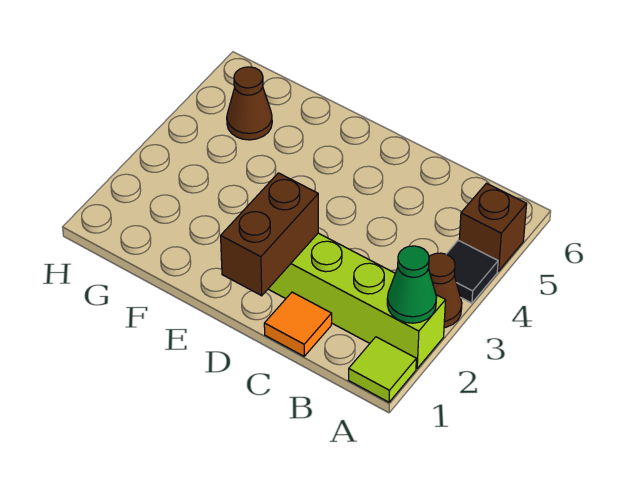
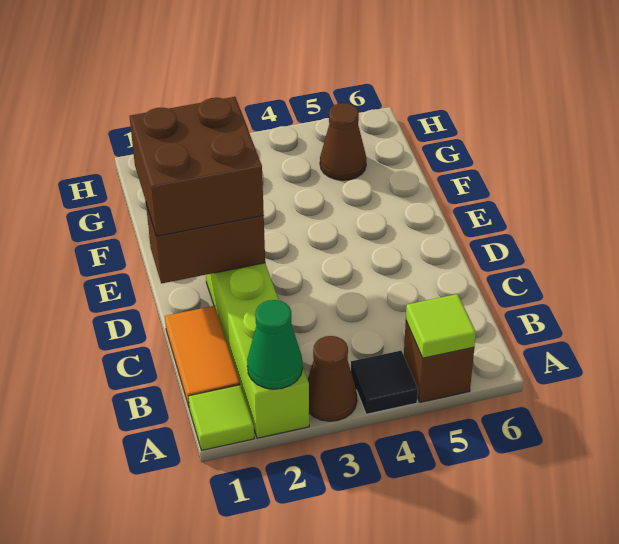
none -> lime tile A5 level 2
orange tile C1 level 1 -> orange tile B1:C1 level 1
none -> brown brick D1:E2 level 3

